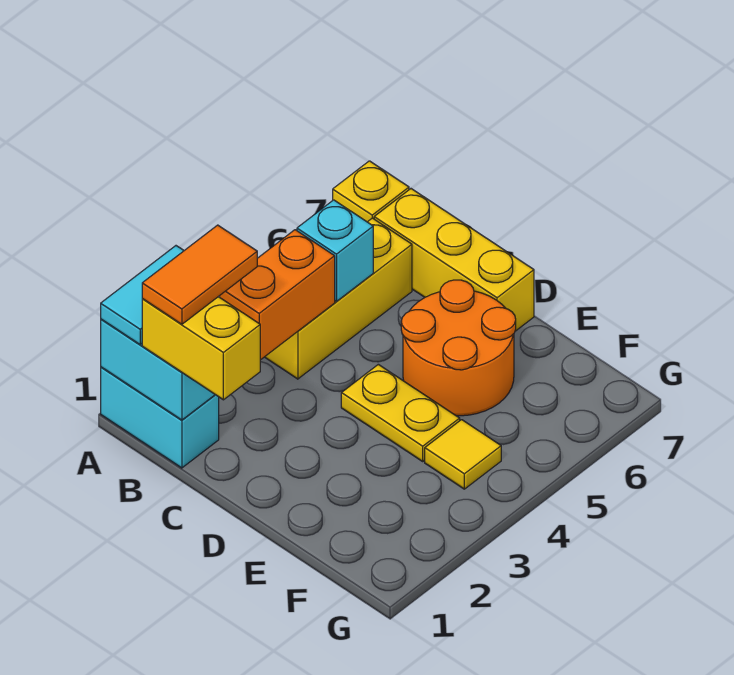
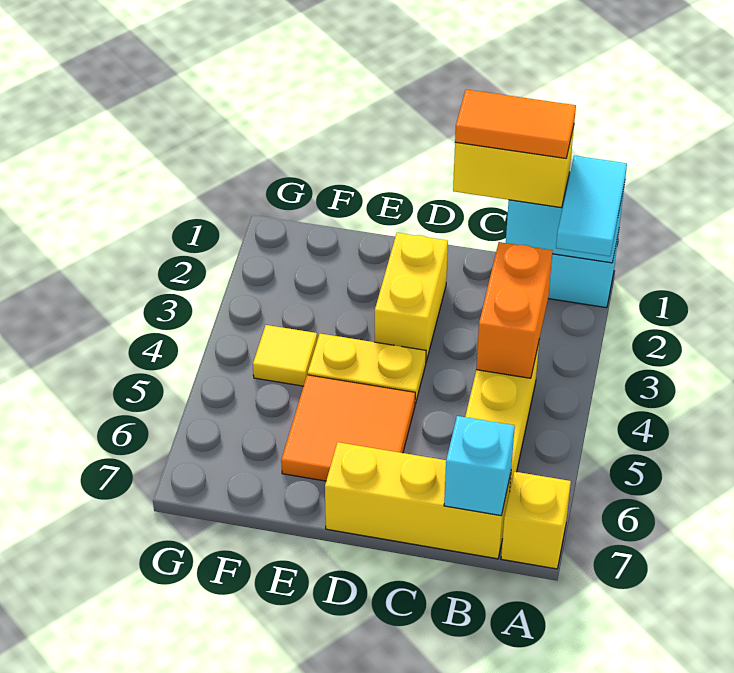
orange tile B1:B2 level 4 -> orange tile B1:C1 level 4
cyan brick B5 level 2 -> cyan brick B7 level 2
none -> yellow brick D2:D3 level 1
orange round brick D5:E6 level 1 -> orange tile D5:E6 level 1

